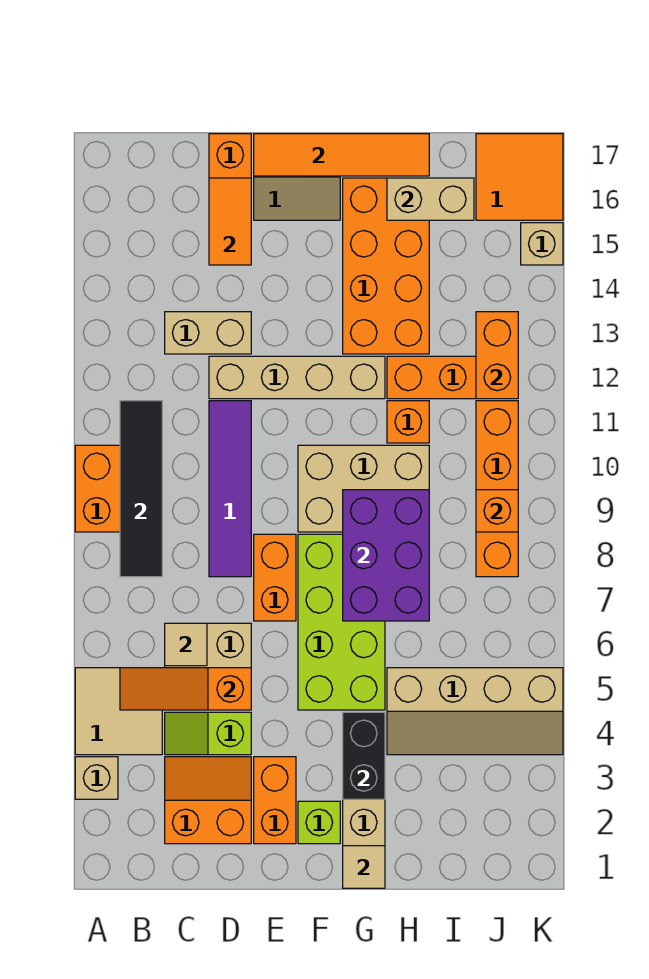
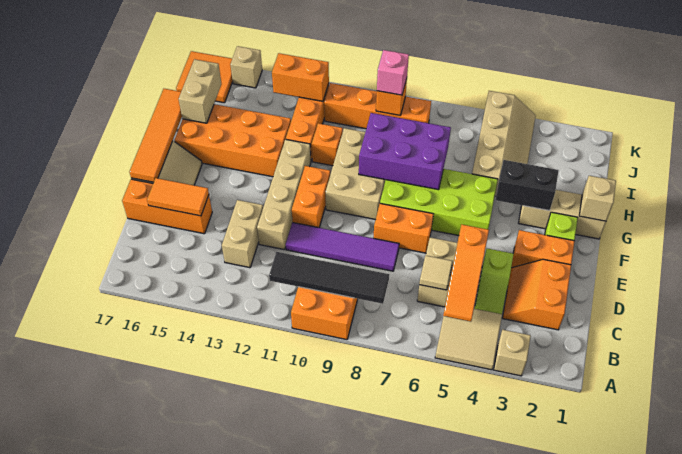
none -> orange brick E11:F11 level 1
tan tile G1 level 2 -> tan brick G1 level 2
none -> pink brick J9 level 3

